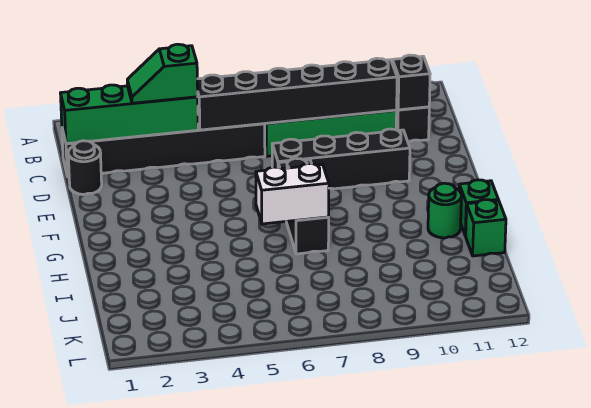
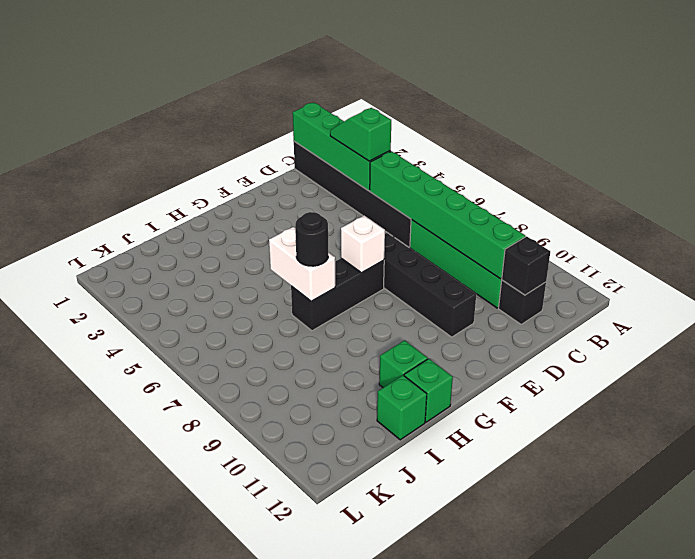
black brick C5:C10 level 2 -> green brick C5:C10 level 2
black round brick D1 level 1 -> black round brick H7 level 3
none -> white brick F7 level 2
green round brick H11 level 1 -> green brick H11 level 1

